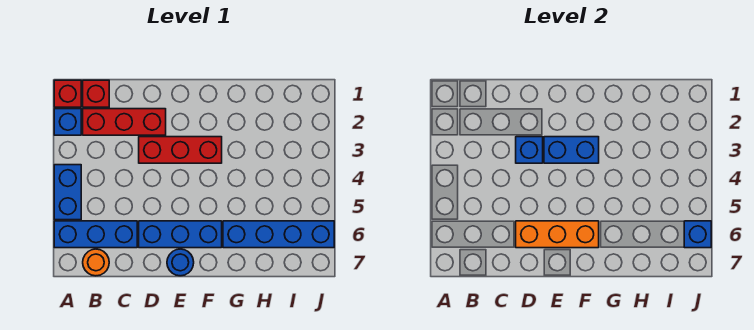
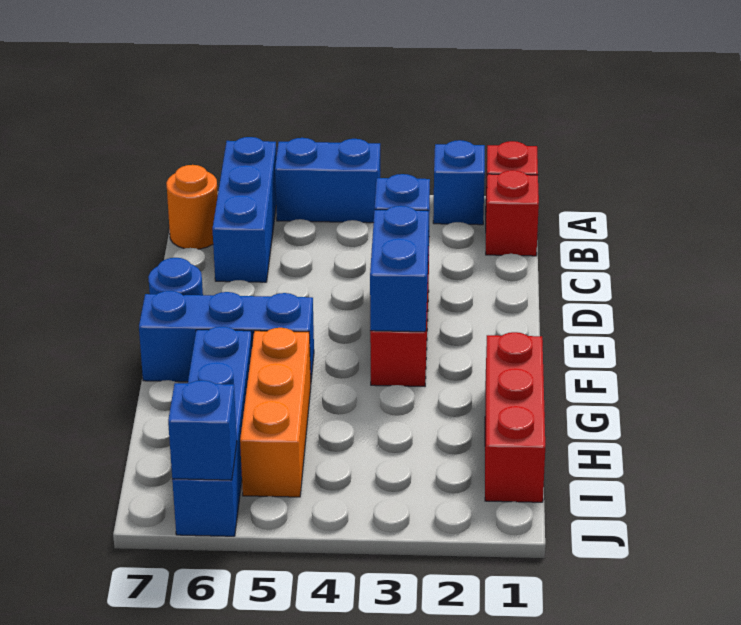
red brick B2:D2 level 1 -> red brick G1:I1 level 1
blue brick D6:F6 level 1 -> blue brick F5:F7 level 1
orange brick D6:F6 level 2 -> orange brick G5:I5 level 1

